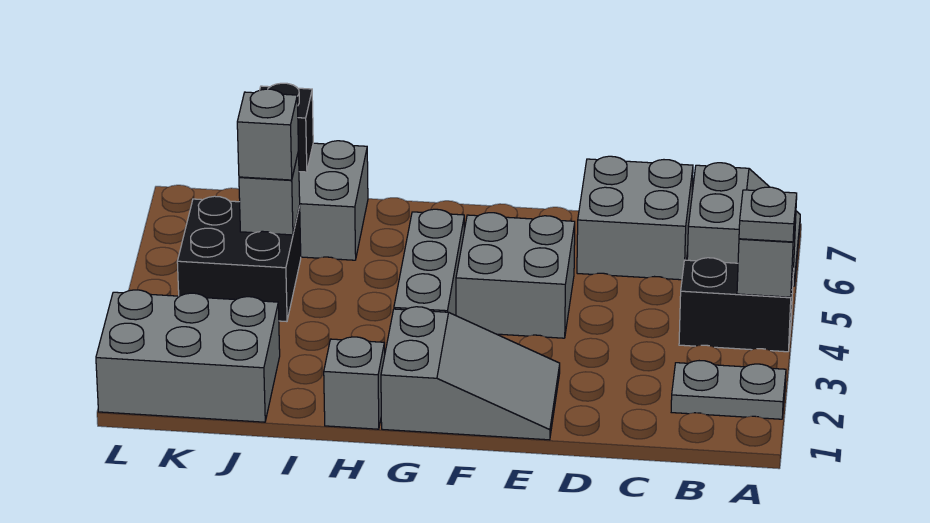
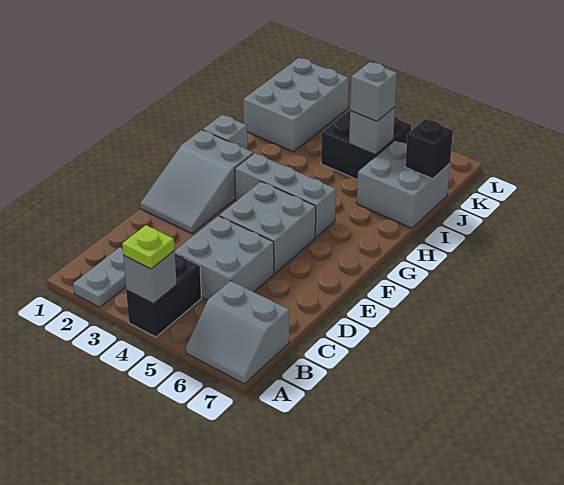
grey plate A4 level 3 -> lime plate A4 level 3
grey brick C6:D7 level 1 -> grey brick C4:D5 level 1

